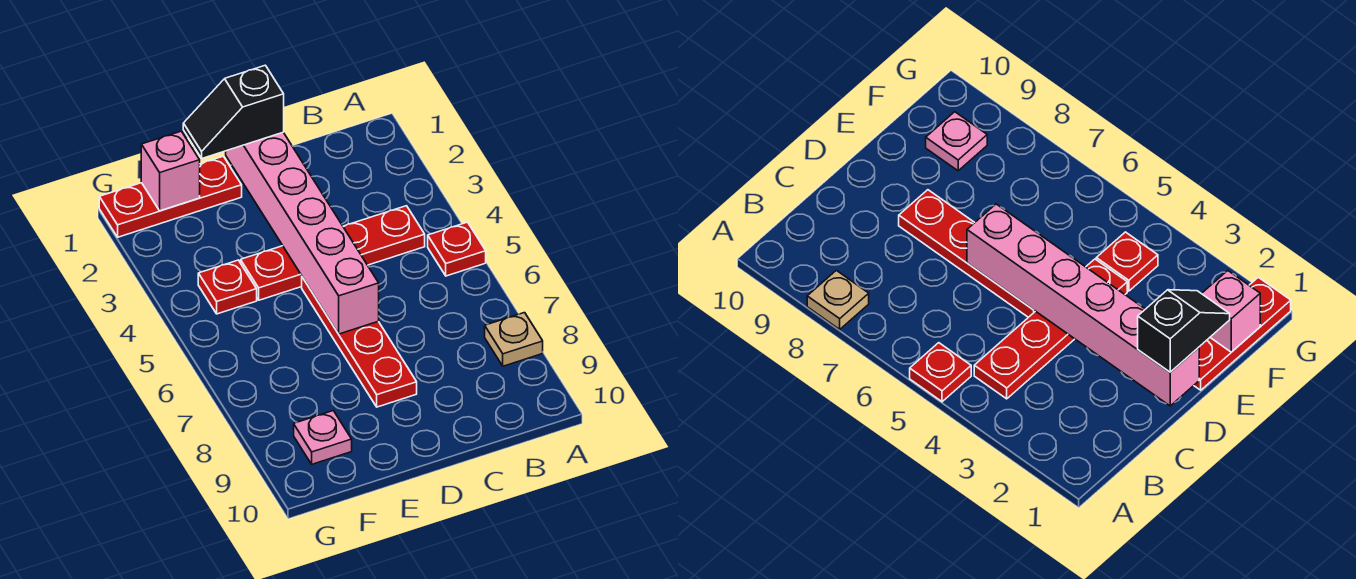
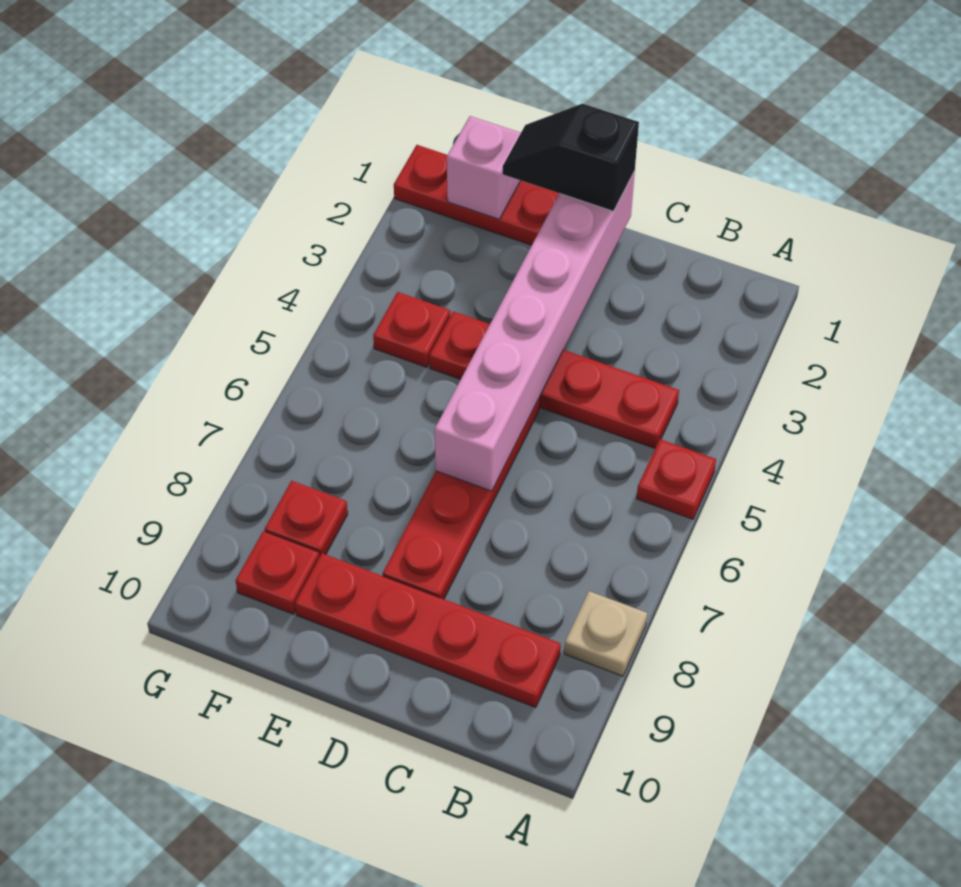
none -> red plate B9:E9 level 1
none -> red plate F8 level 1
pink plate F9 level 1 -> red plate F9 level 1

